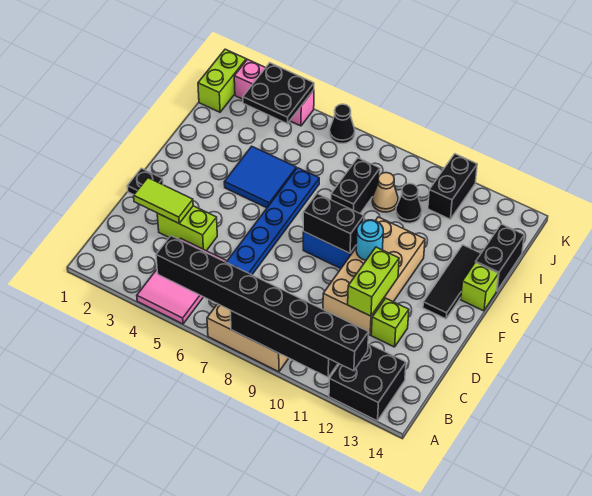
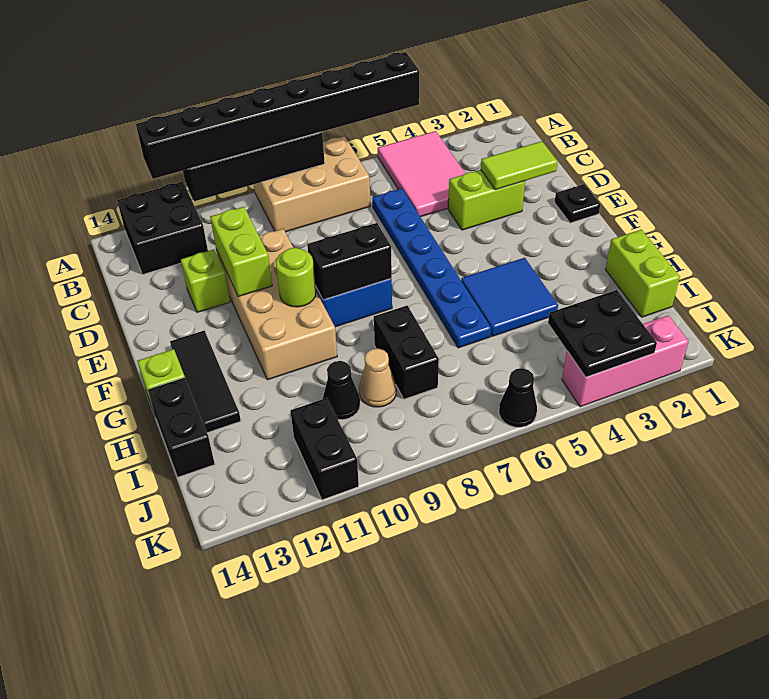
cyan round brick F10 level 2 -> lime round brick F10 level 2
lime brick J1:K1 level 1 -> lime brick H1:I1 level 1

